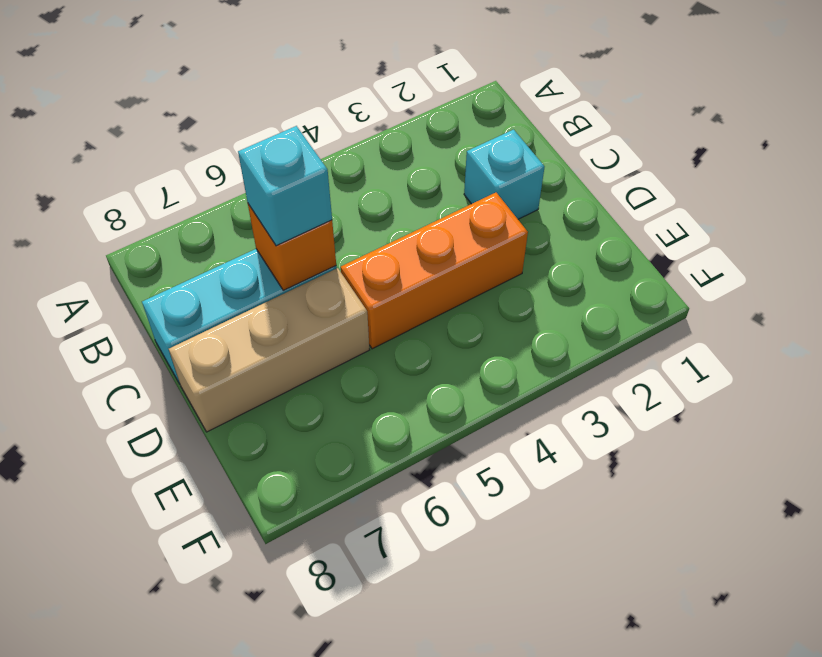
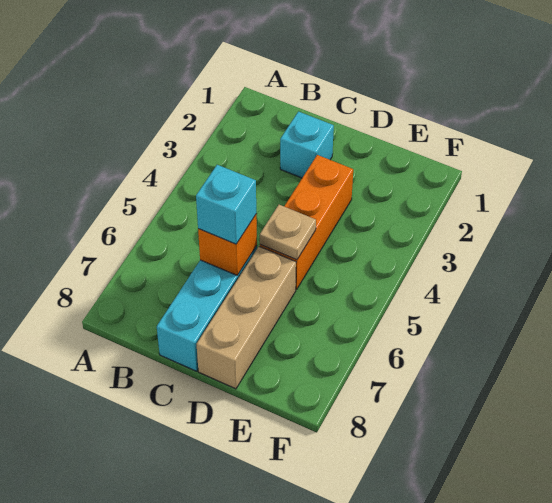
none -> tan plate D5 level 2

